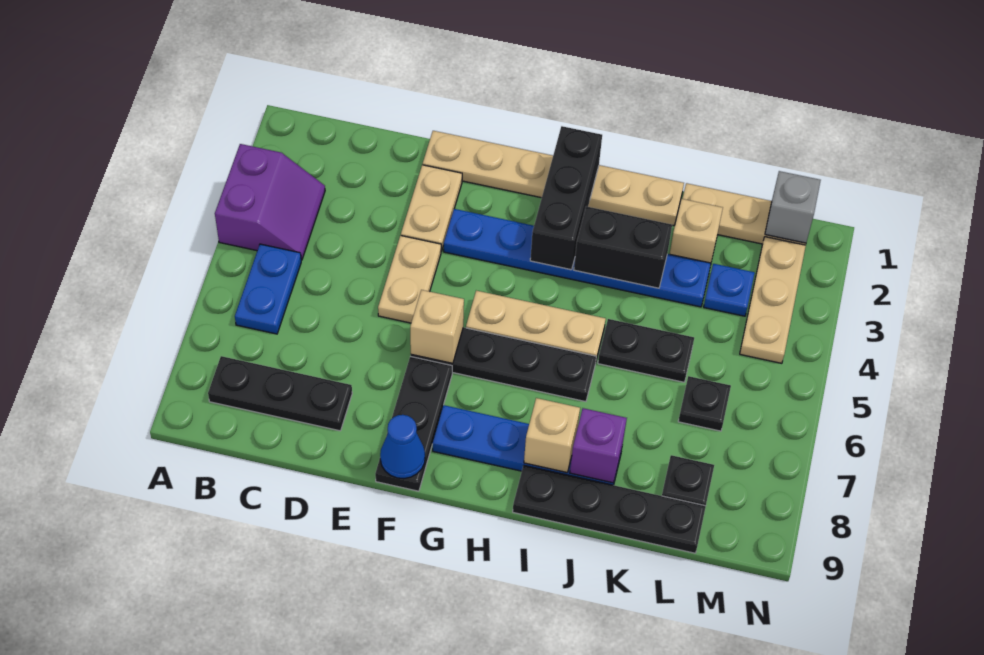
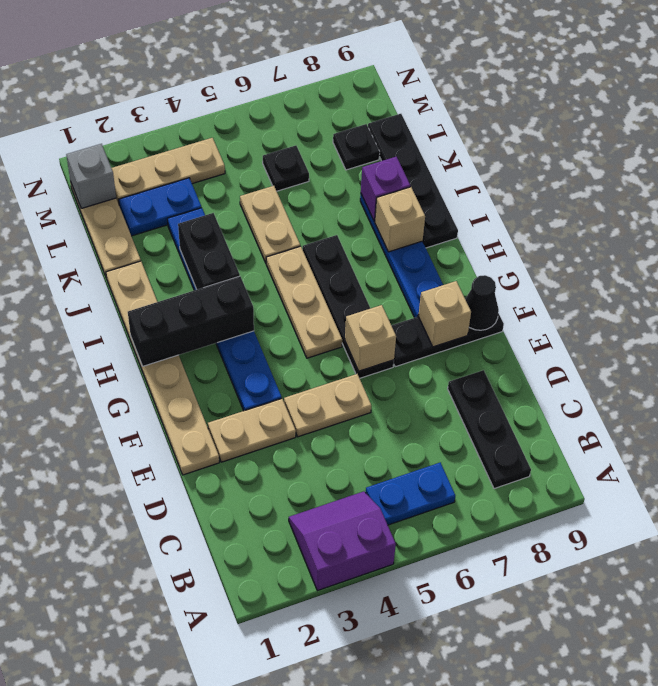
blue cone F9 level 2 -> black cone F9 level 2
black plate J5:K5 level 1 -> tan plate J5:K5 level 1
tan brick K2 level 1 -> tan brick F8 level 2
blue plate L3 level 1 -> blue plate L2:L3 level 1

